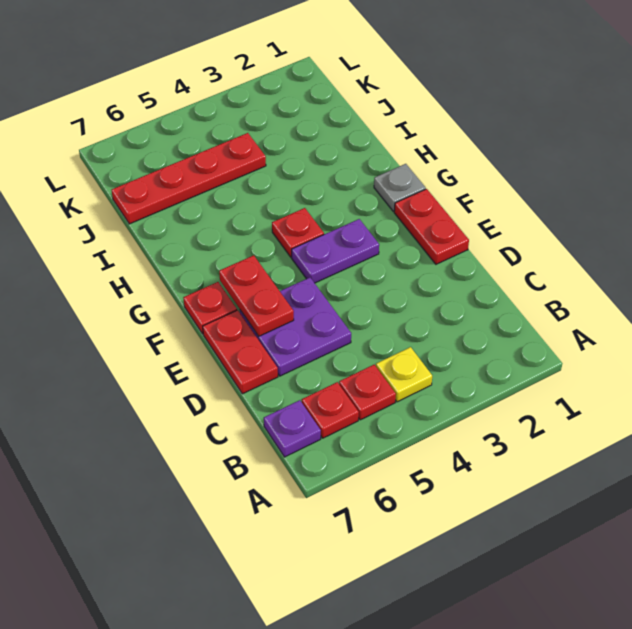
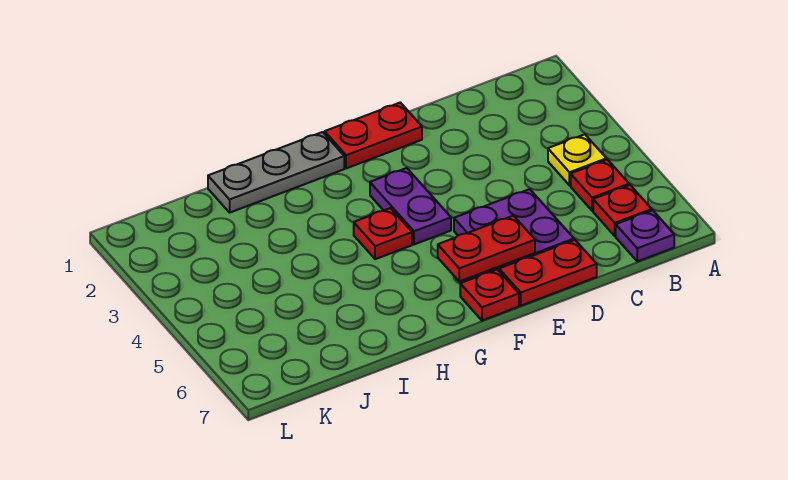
grey plate G1 level 1 -> grey plate G1:I1 level 1
red plate J4:J7 level 1 -> none

